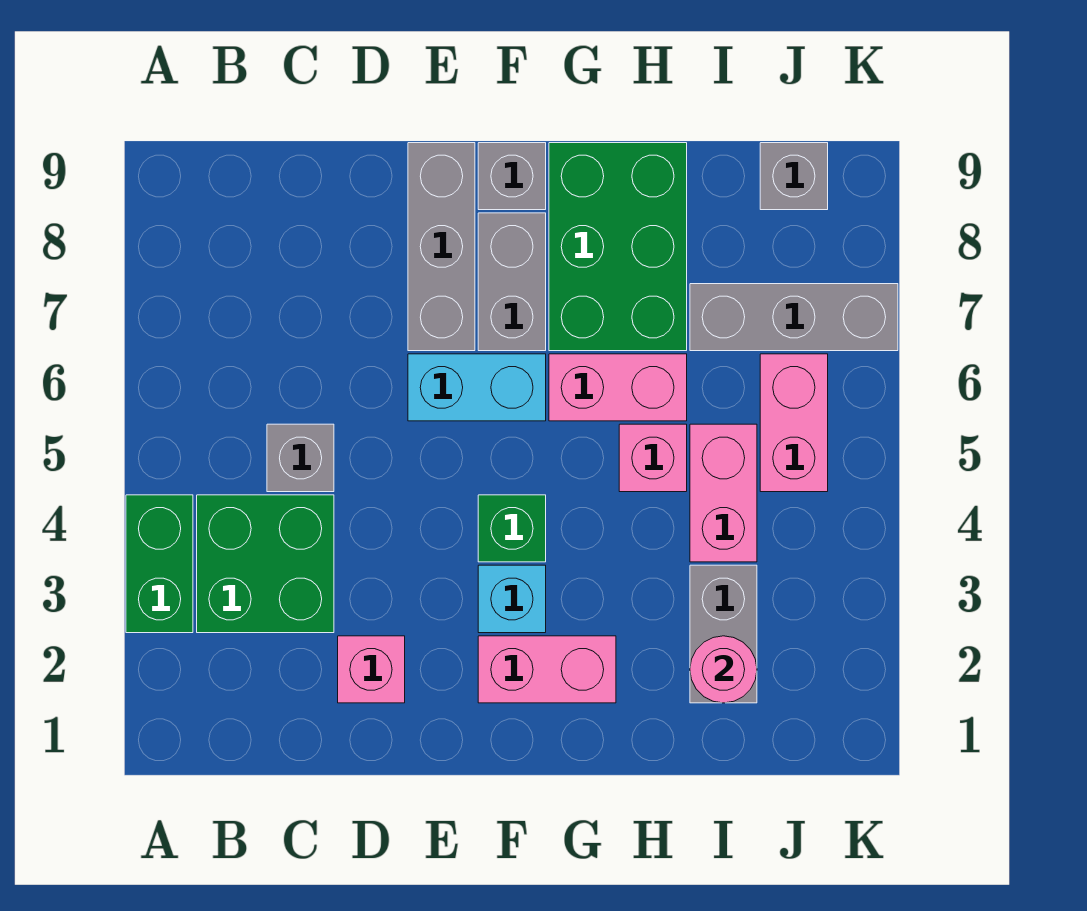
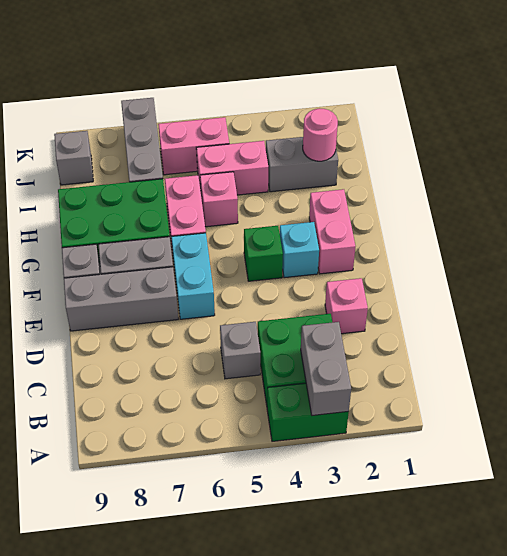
none -> grey brick A3:B3 level 2

